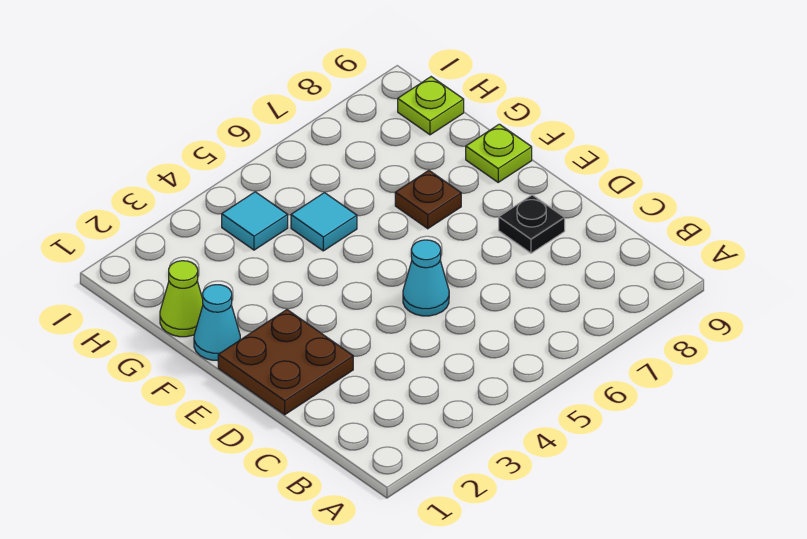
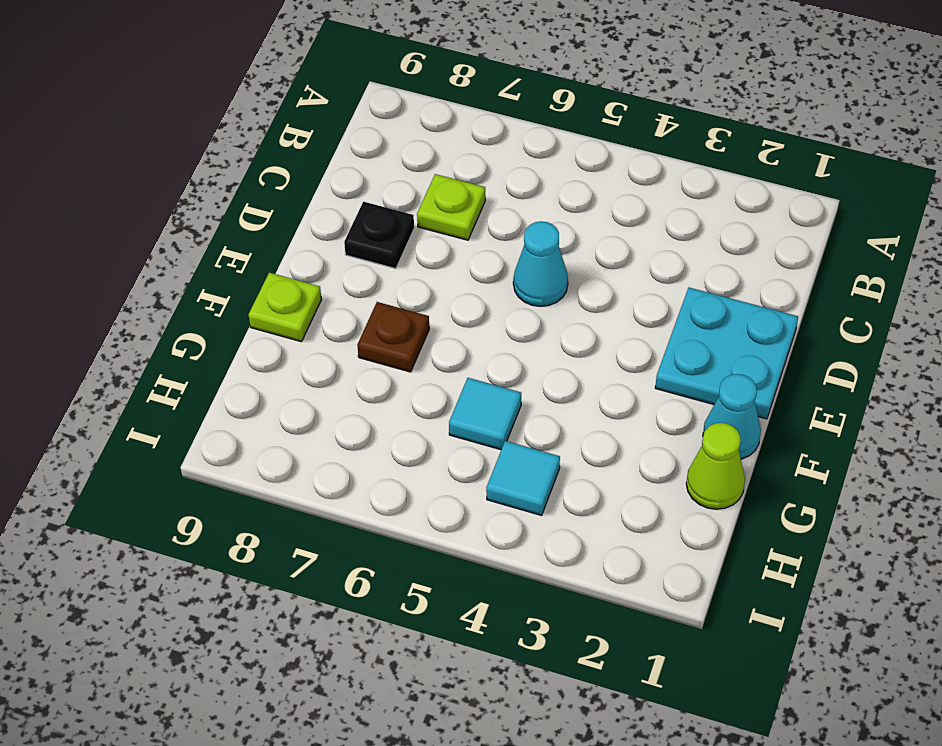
brown plate D1:E2 level 1 -> cyan plate D1:E2 level 1
lime plate H9 level 1 -> lime plate C7 level 1

